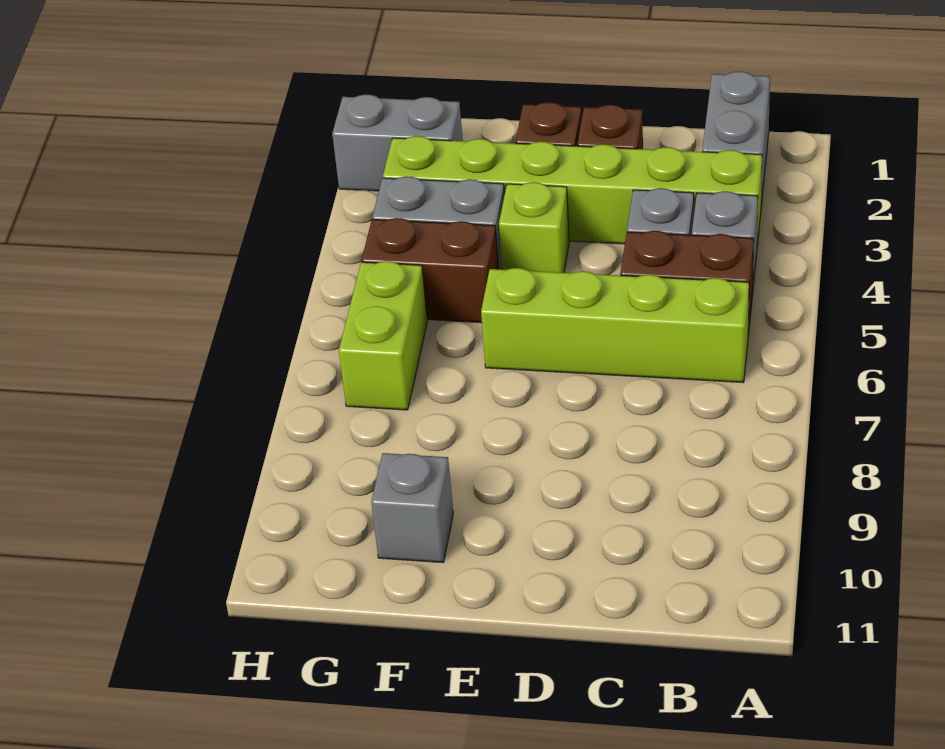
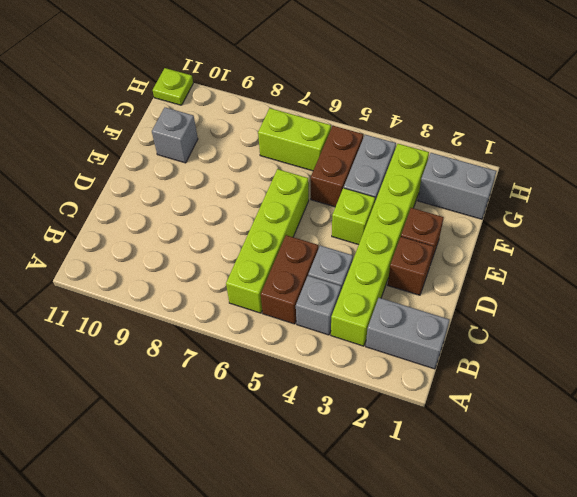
grey brick G2:H2 level 1 -> grey brick G1:G2 level 1
none -> lime plate H11 level 1

